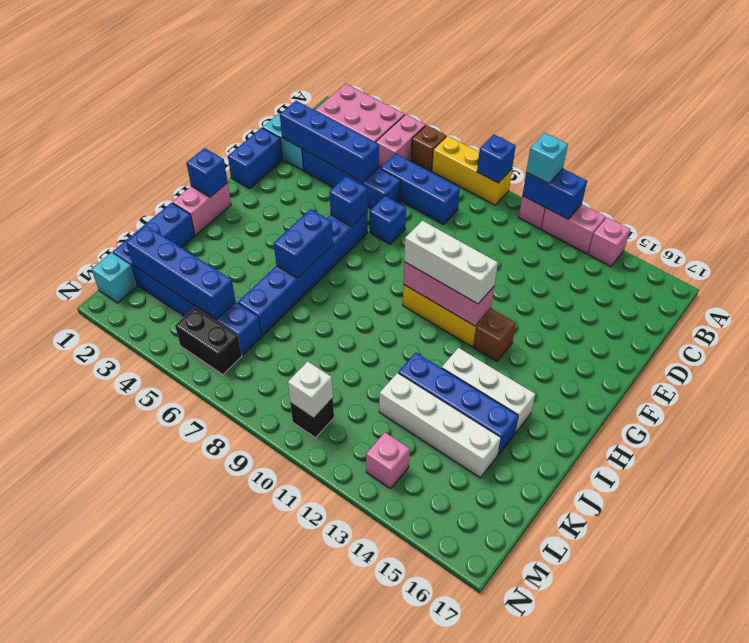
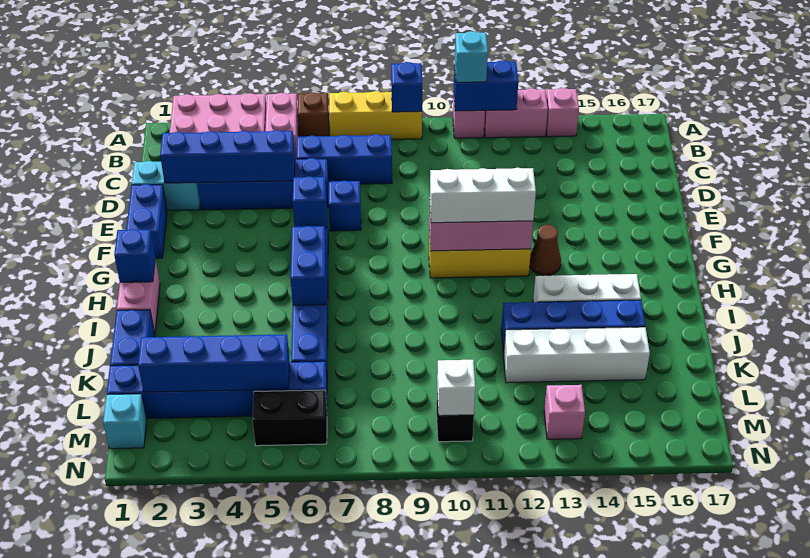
brown brick G13 level 1 -> brown cone G13 level 1

